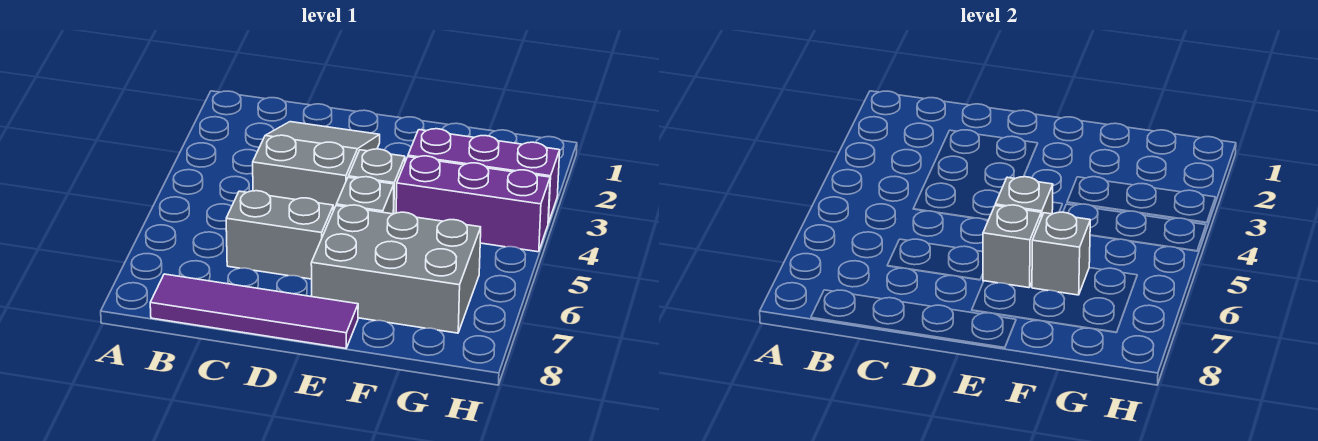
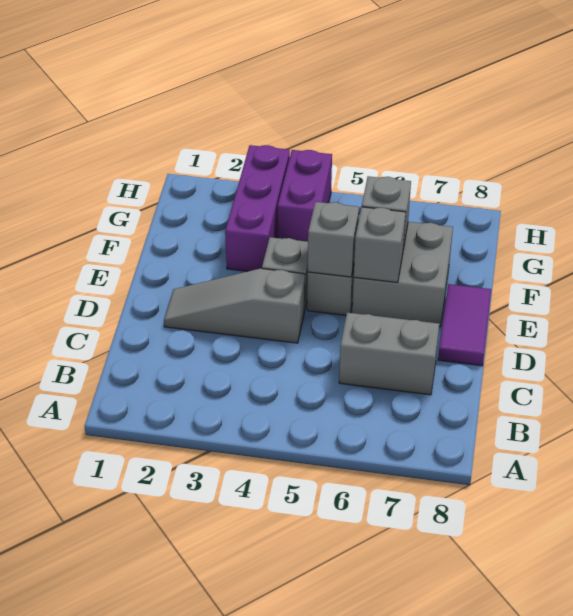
purple tile B8:E8 level 1 -> purple tile D8:E8 level 1
grey slope C2:D4 level 1 top 4 -> grey slope D2:D4 level 1 top 4
grey brick C6:D6 level 1 -> grey brick C6:C7 level 1
grey brick E6:G7 level 1 -> grey brick E6:F7 level 1
purple brick F4:H4 level 1 -> purple brick G4:H4 level 1

